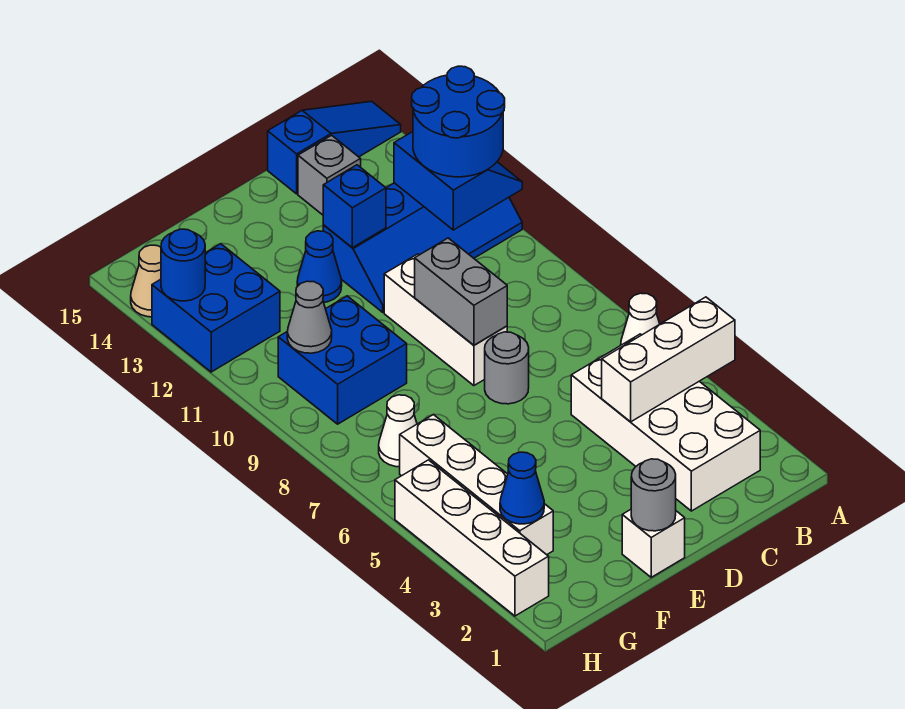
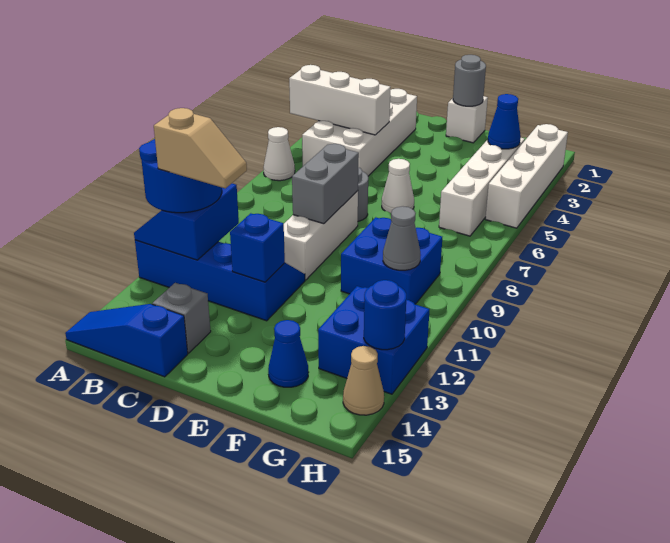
none -> tan slope B12:C12 level 4 top B
blue cone E12 level 1 -> blue cone F14 level 1
white cone G7 level 1 -> white cone E6 level 1

